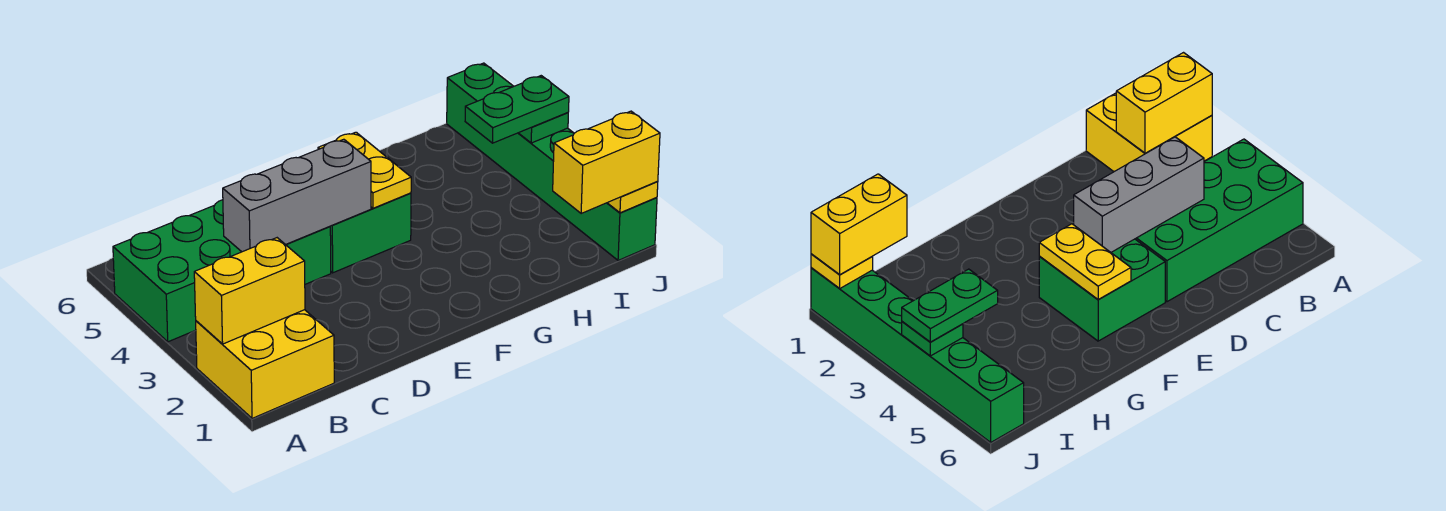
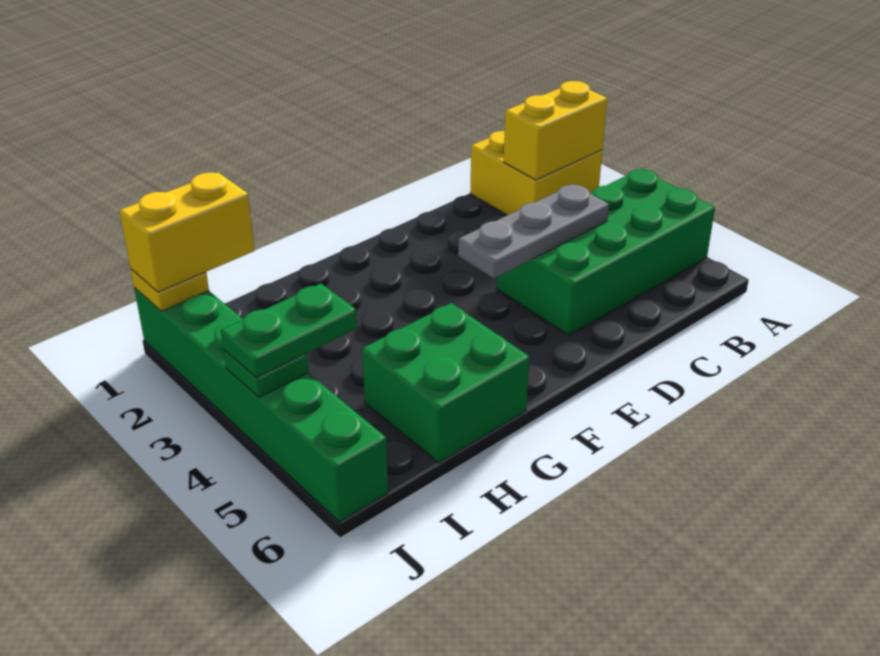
grey brick C4:E4 level 2 -> grey plate C4:E4 level 2
green brick E4:F5 level 1 -> green brick G5:H6 level 1
yellow plate F4:F5 level 2 -> none

